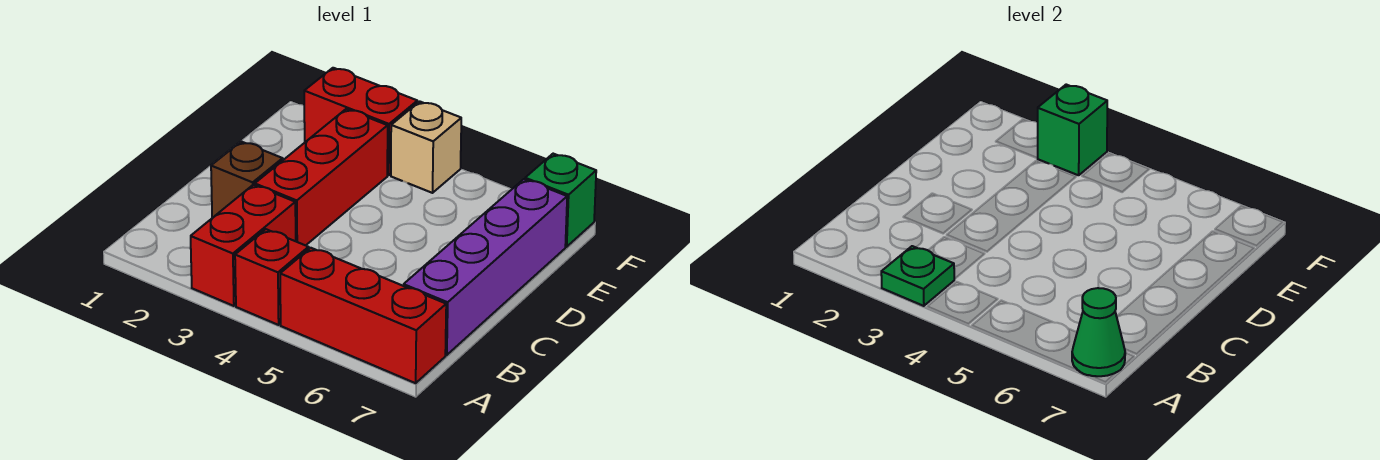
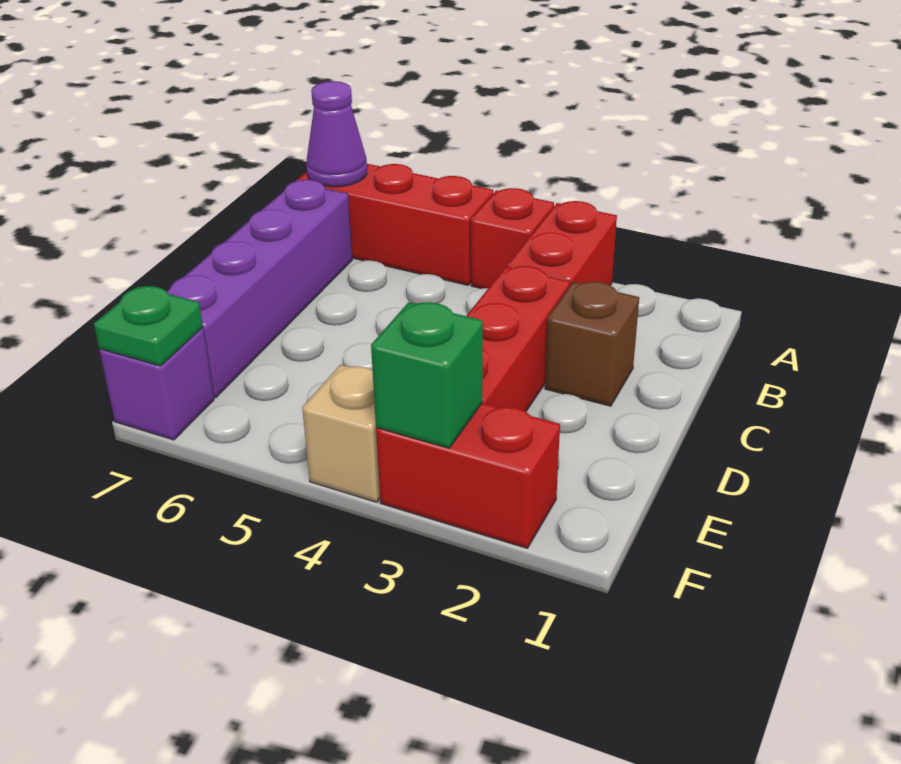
green plate A3 level 2 -> green plate F7 level 2
green cone A7 level 2 -> purple cone A7 level 2
green brick F7 level 1 -> purple brick F7 level 1

